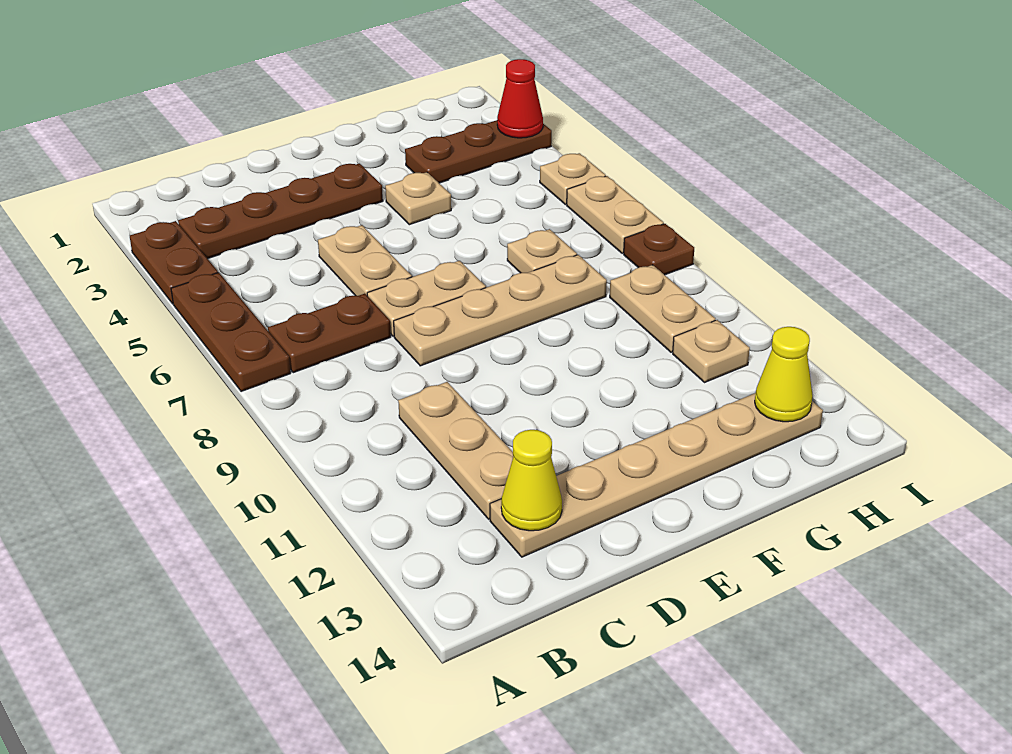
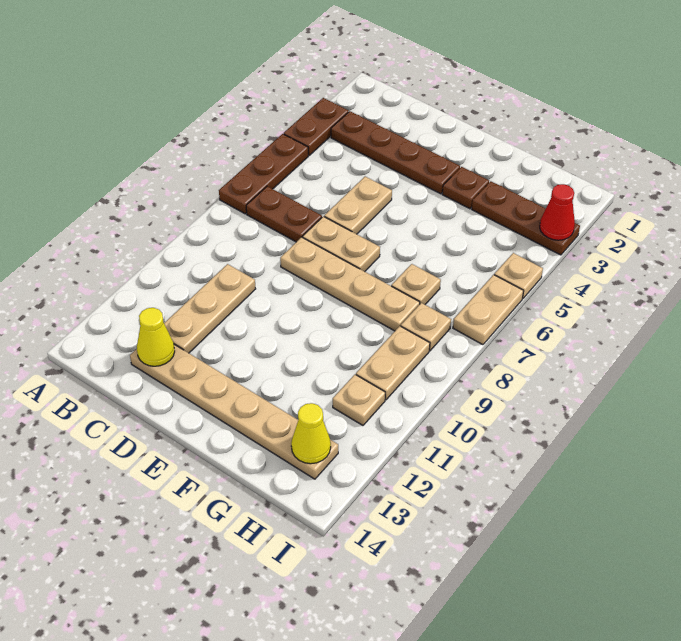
tan plate F4 level 1 -> tan plate H8 level 1
brown plate I8 level 1 -> brown plate F3 level 1

